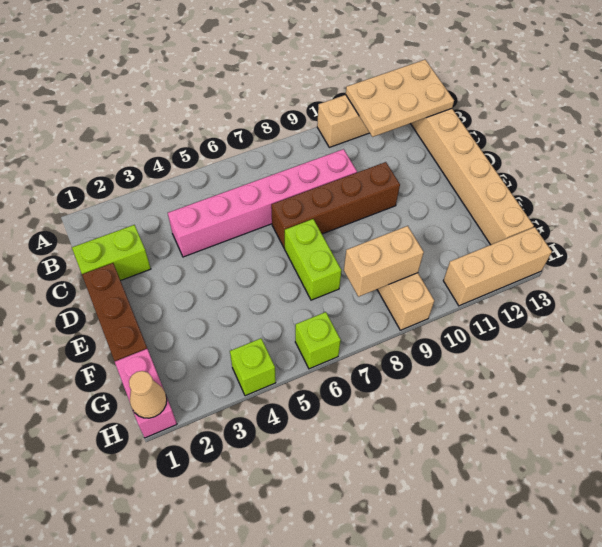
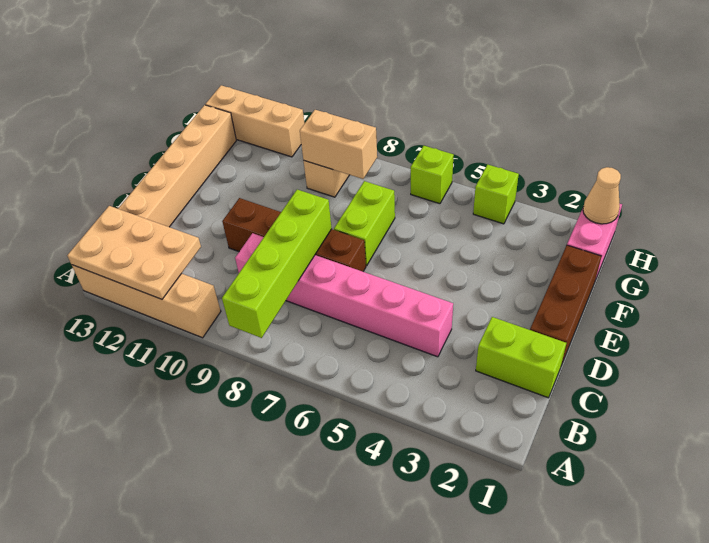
none -> lime brick A8:D8 level 2

